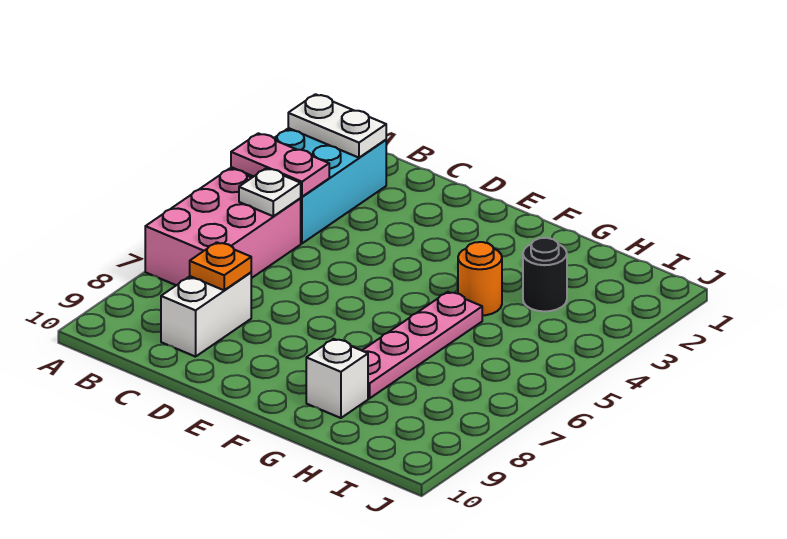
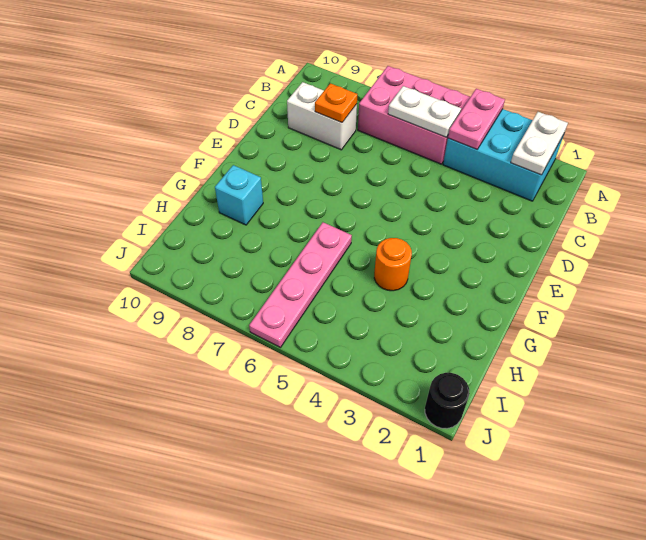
white plate B5 level 2 -> white plate B5:B6 level 2
pink plate G5:G8 level 1 -> pink plate G6:J6 level 1
white brick G9 level 1 -> cyan brick G9 level 1
black round brick H3 level 1 -> black round brick J1 level 1

